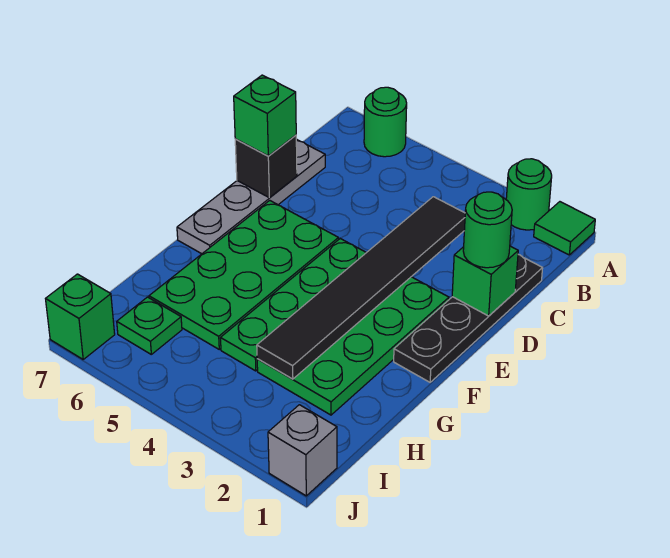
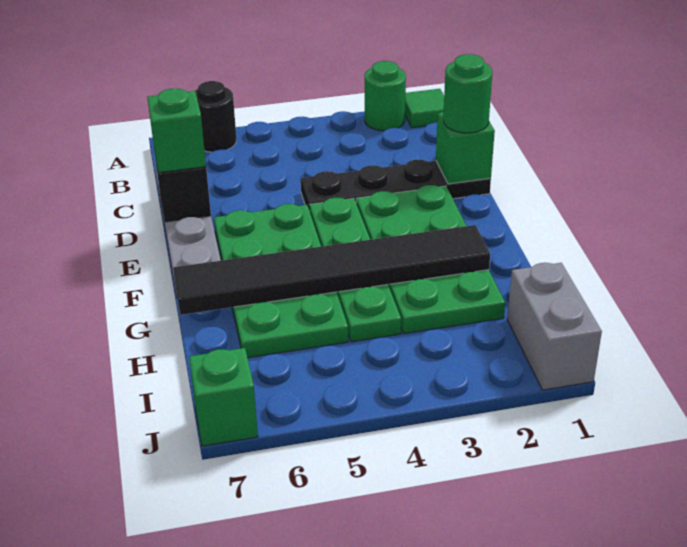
green round brick A6 level 1 -> black round brick A6 level 1
black plate C1:F1 level 1 -> black plate D1:D4 level 1
black tile C3:H3 level 2 -> black tile G2:G7 level 2
green plate I6 level 1 -> none
grey brick J1 level 1 -> grey brick I1:J1 level 1

